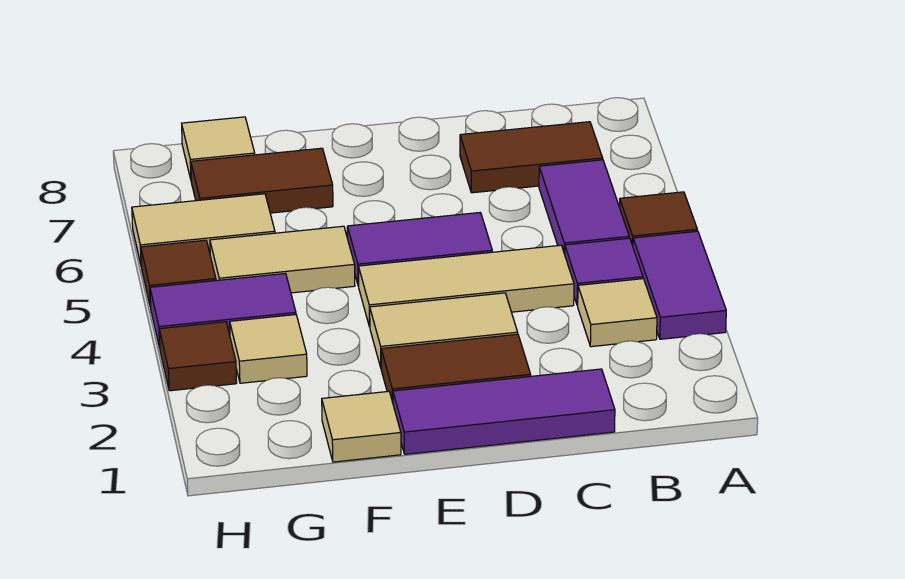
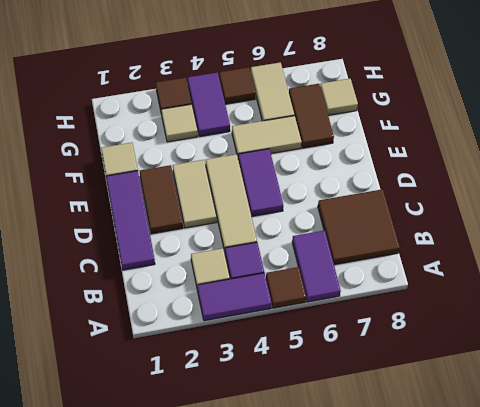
purple tile B5:B6 level 1 -> purple tile A6:B6 level 1
brown tile B7:C7 level 1 -> brown tile B7:C8 level 1
tan tile F5:G5 level 1 -> tan tile F5:F6 level 1

